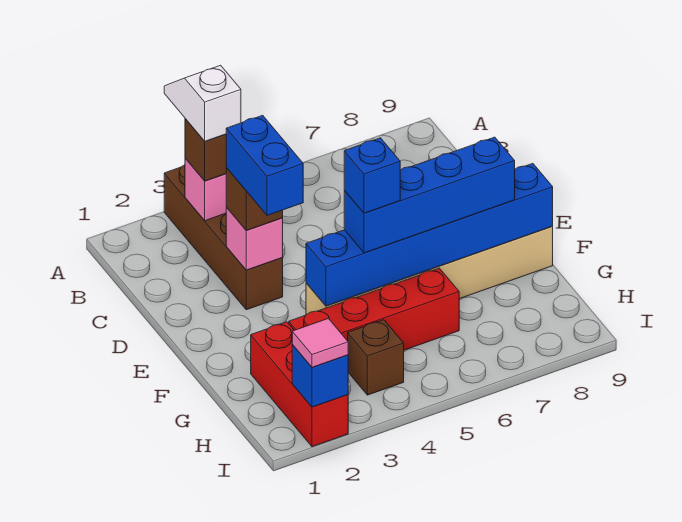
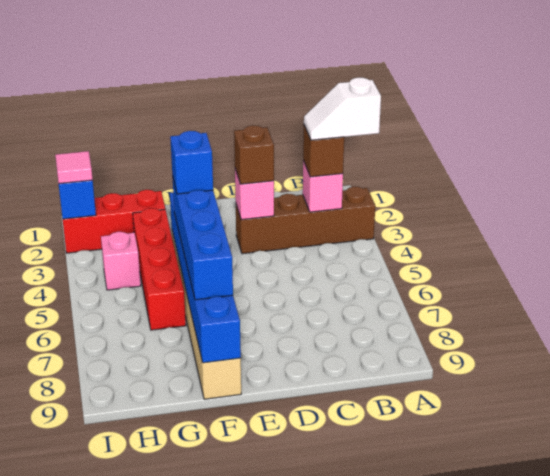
white slope A3:B3 level 4 top B -> white slope A3:B3 level 4 top A
blue brick D3:E3 level 4 -> none
brown brick H4 level 1 -> pink brick H4 level 1

